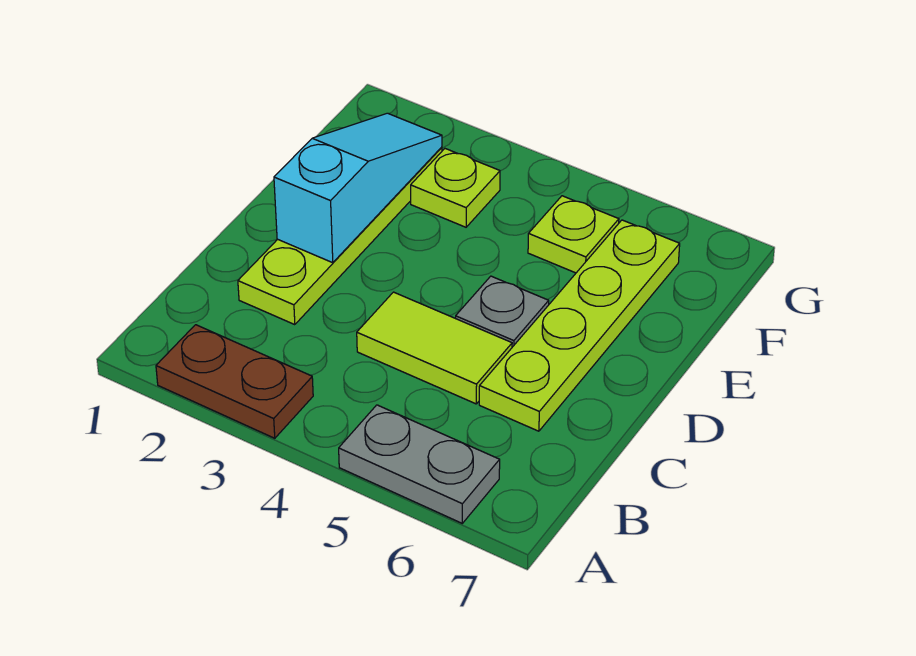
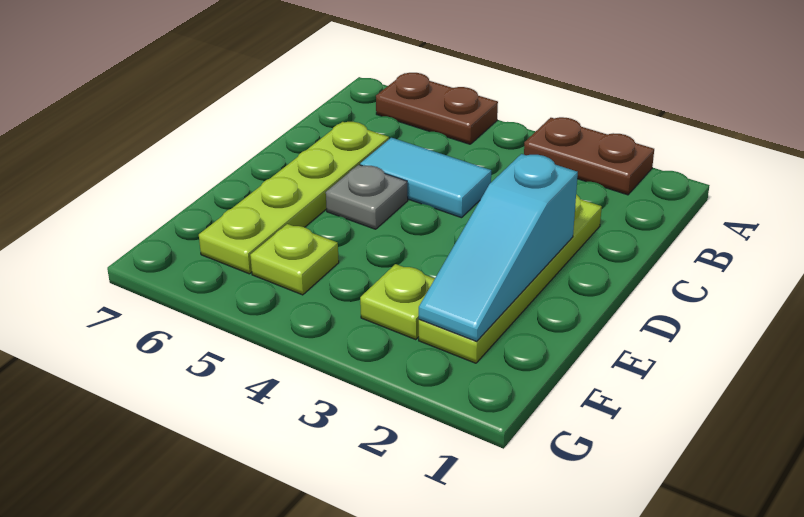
grey plate A5:A6 level 1 -> brown plate A5:A6 level 1
lime tile C4:C5 level 1 -> cyan tile C4:C5 level 1

